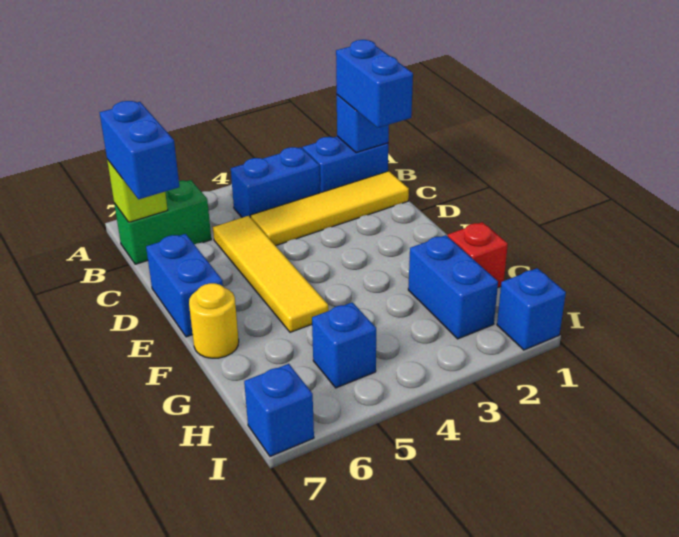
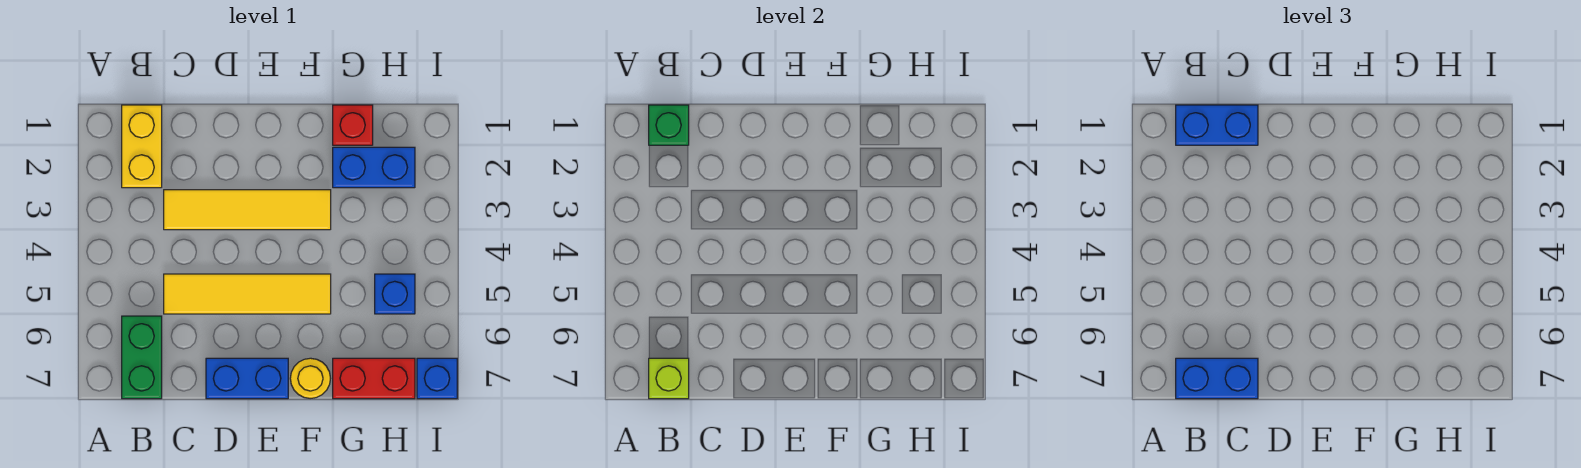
blue brick B1:B2 level 1 -> yellow brick B1:B2 level 1
blue brick B1 level 2 -> green brick B1 level 2
blue brick B3:B4 level 1 -> none
yellow tile C1:C4 level 1 -> yellow tile C3:F3 level 1
none -> red brick G7:H7 level 1
blue brick I1 level 1 -> none

